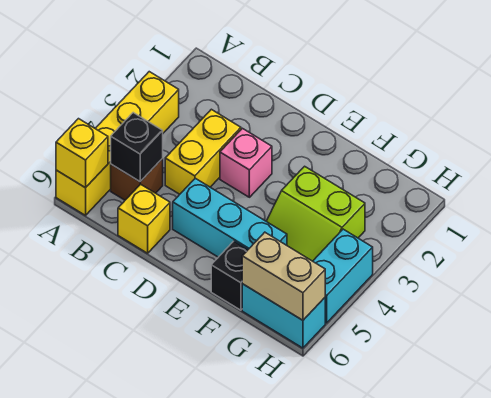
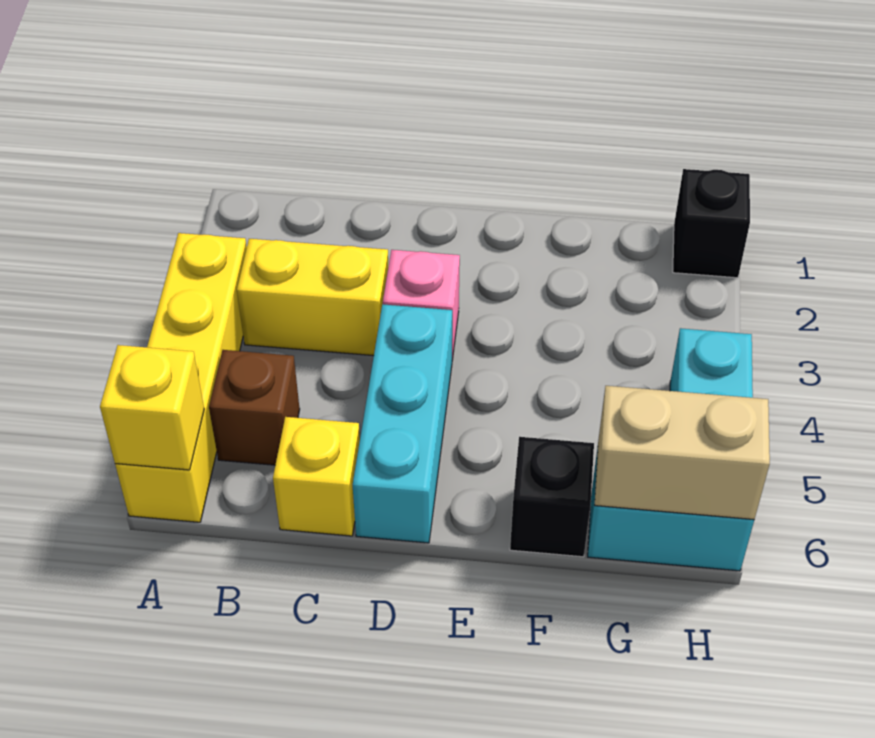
black brick B5 level 2 -> black brick H1 level 1
yellow brick C3:C4 level 1 -> yellow brick B3:C3 level 1
cyan brick D5:F5 level 1 -> cyan brick D4:D6 level 1
lime slope F3:G4 level 1 top 3 -> none

